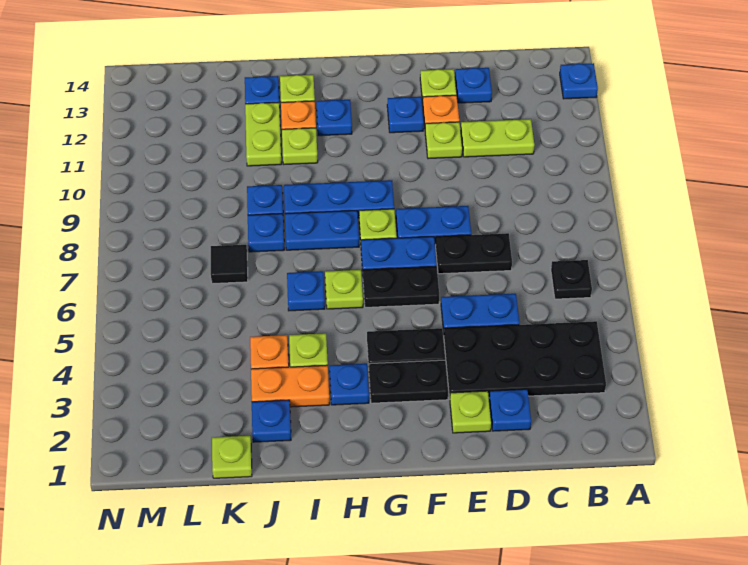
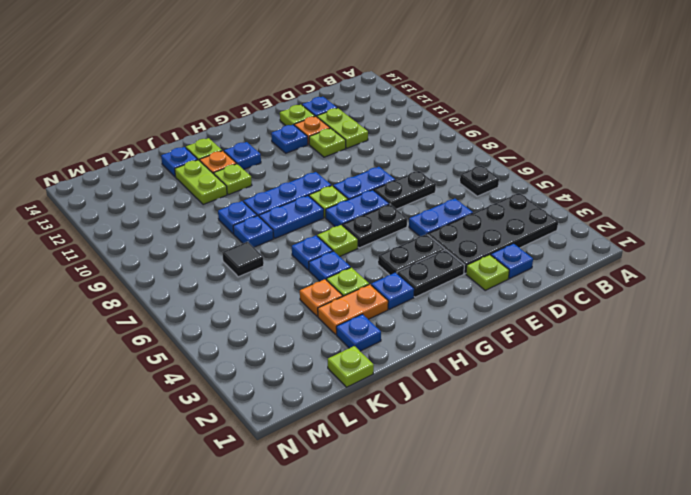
blue plate A13 level 1 -> blue plate I5 level 1
lime plate C11:D11 level 1 -> lime plate D11:D12 level 1

